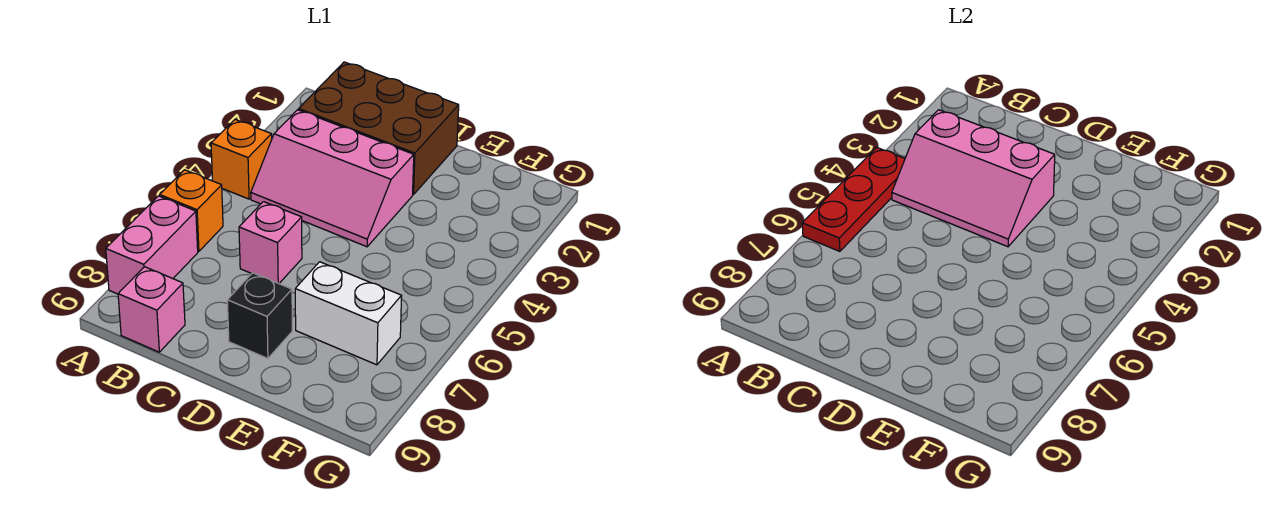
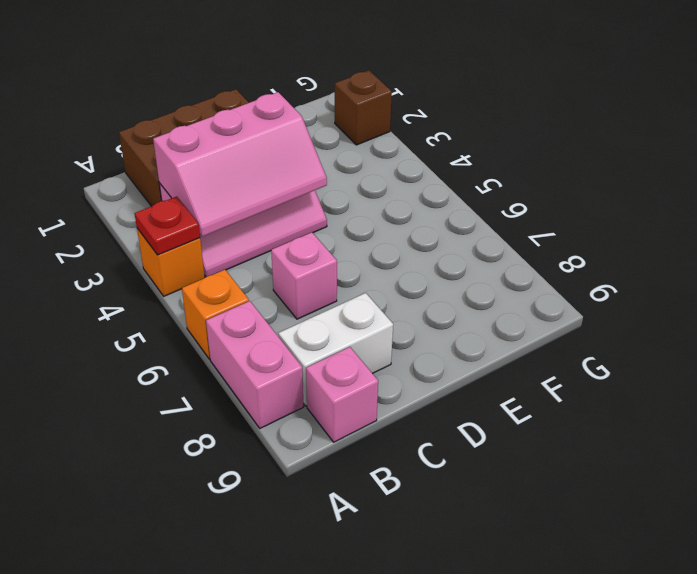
red plate A4:A6 level 2 -> red plate A4 level 2
black brick D8 level 1 -> none
white brick E7:F7 level 1 -> white brick B8:C8 level 1
none -> brown brick G2 level 1

